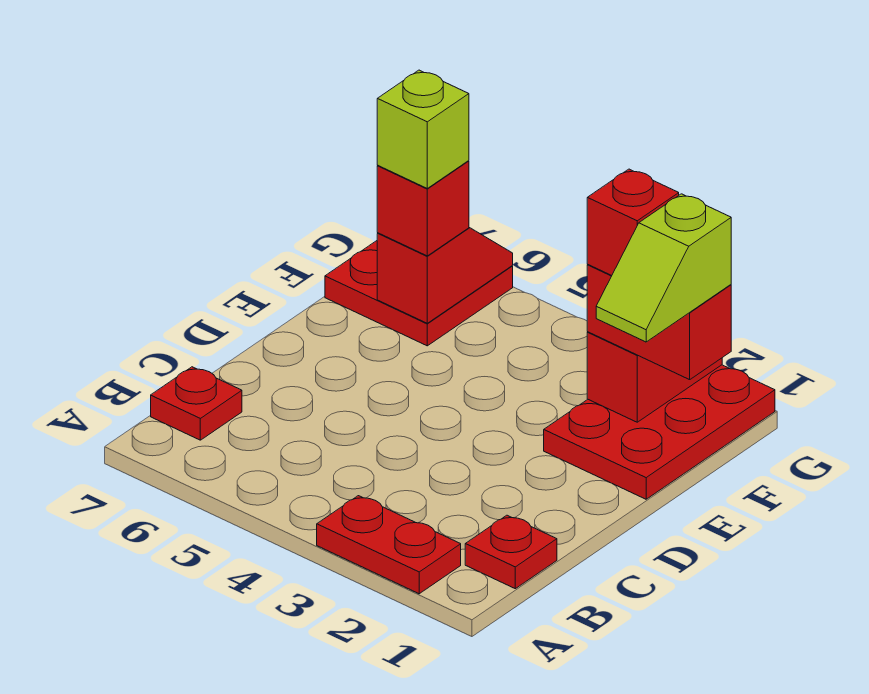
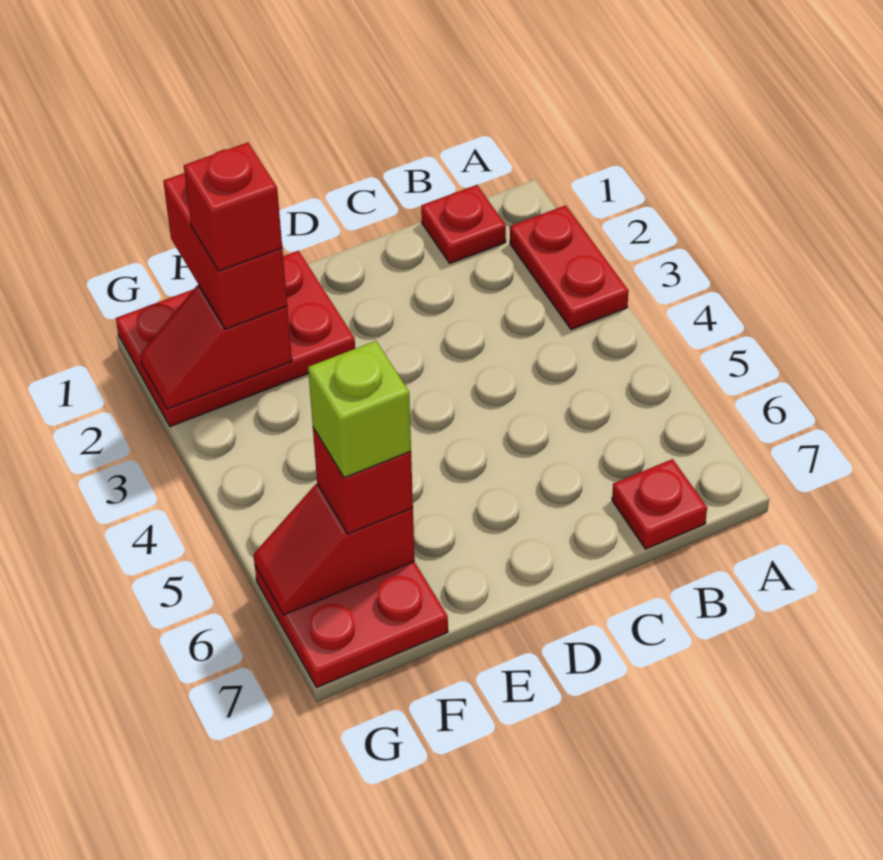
lime slope E1:F1 level 4 top F -> none

